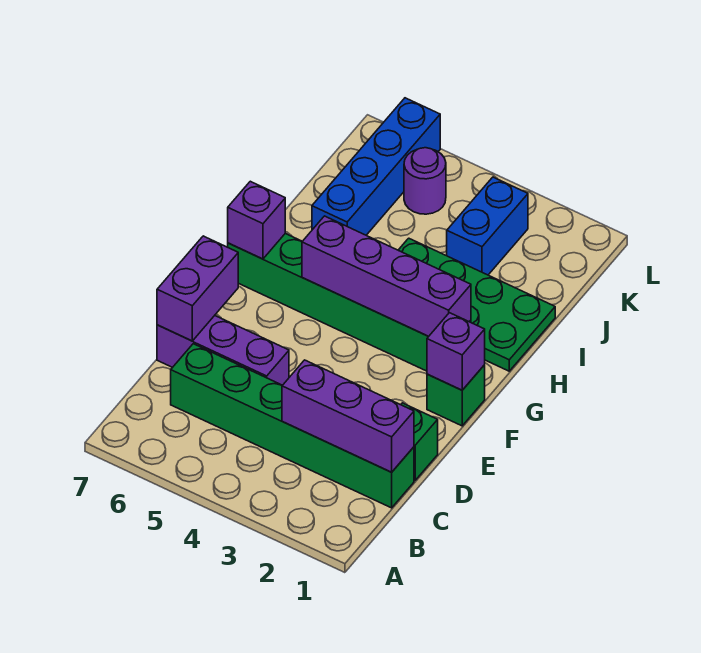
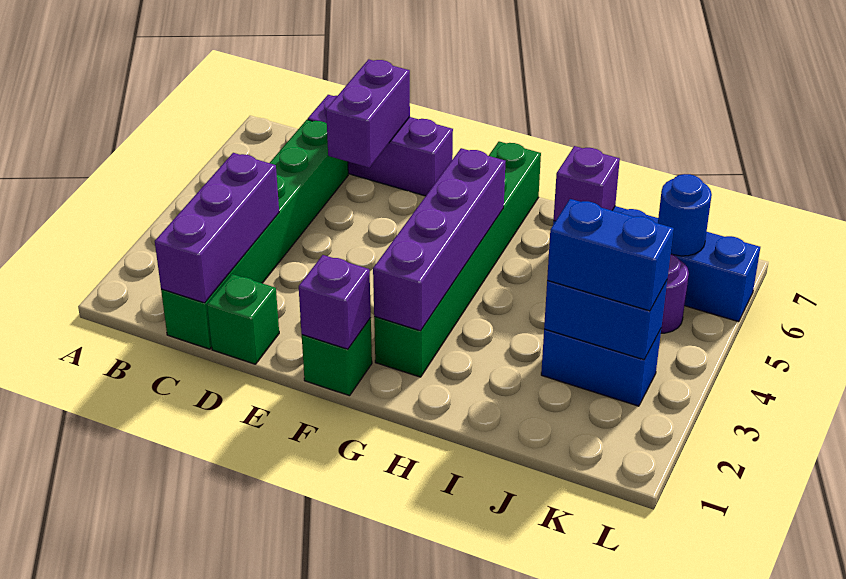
purple brick D5:D7 level 1 -> purple brick C7:E7 level 1
purple brick D7:E7 level 2 -> purple brick D6:D7 level 2
purple brick G7 level 2 -> purple brick I6 level 2
green plate H1:I4 level 1 -> none
none -> blue brick J3:K3 level 2
none -> blue brick J3:K3 level 3
none -> blue round brick K6 level 2

